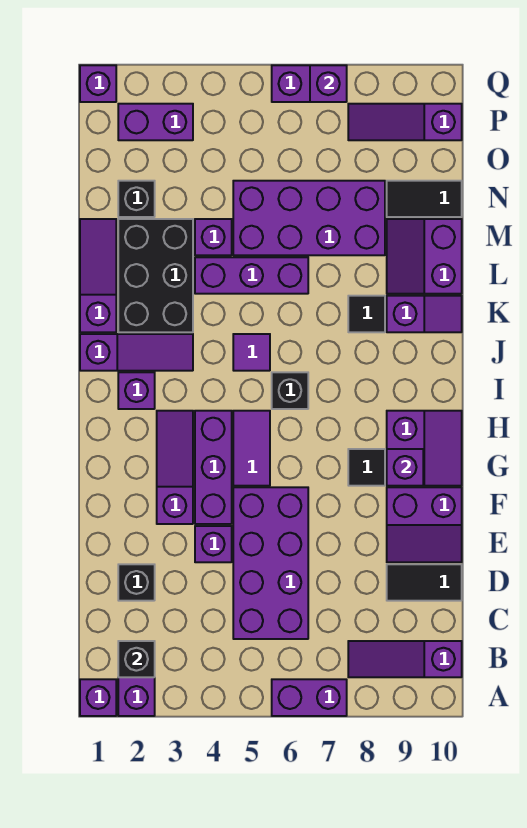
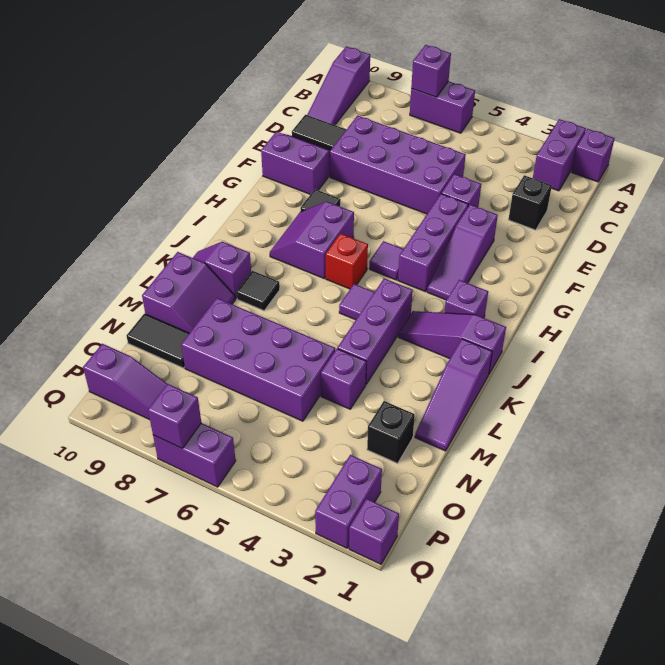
black brick B2 level 2 -> none
purple slope B8:B10 level 1 top 10 -> purple slope A10:C10 level 1 top A
purple brick C5:F6 level 1 -> purple brick D5:E8 level 1
purple tile G5:H5 level 1 -> purple tile H5 level 1
purple slope G9:H10 level 1 top 9 -> purple slope H7:I8 level 1 top 7
purple brick G9 level 2 -> purple brick A7 level 2
black brick I6 level 1 -> red brick I6 level 1
black brick K2:M3 level 1 -> none
purple brick L4:L6 level 1 -> purple brick J4:L4 level 1
purple brick P2:P3 level 1 -> purple brick P2:Q2 level 1

